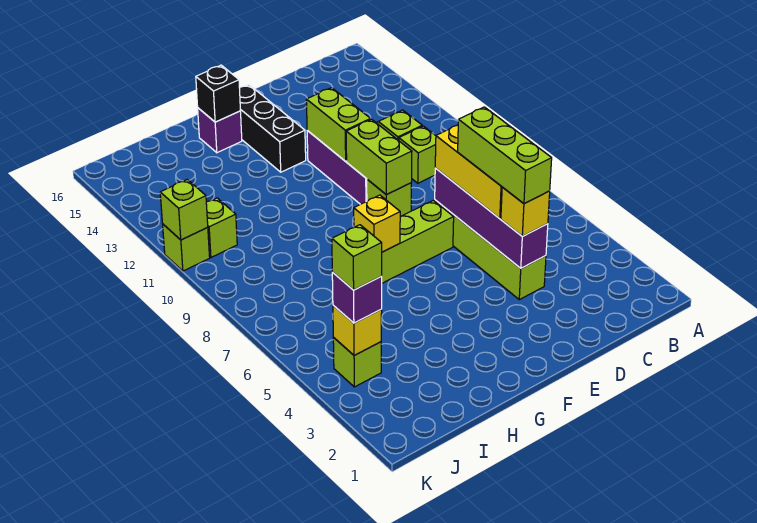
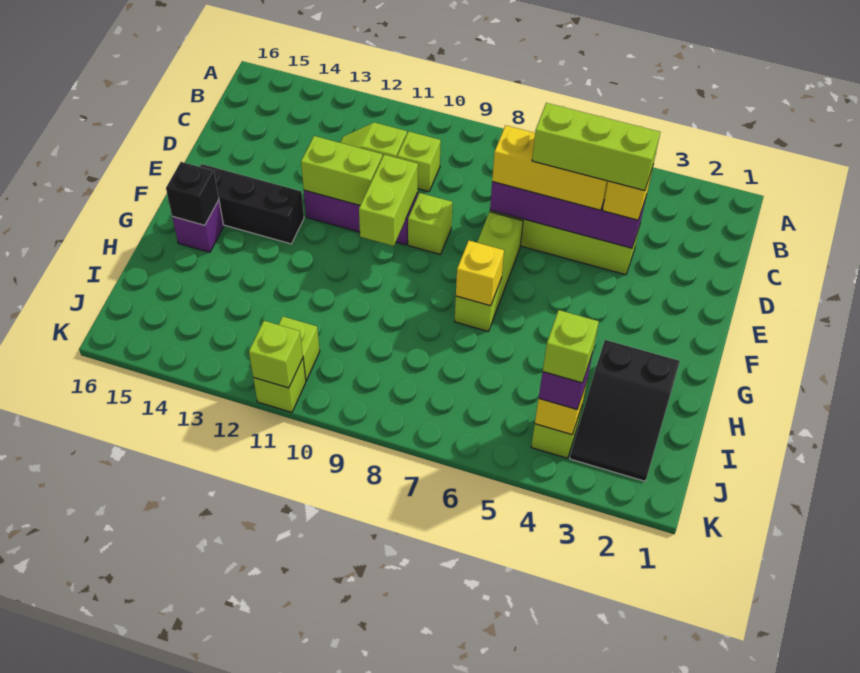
lime brick E9:E10 level 2 -> lime brick E10:F10 level 2
none -> black slope H2:J3 level 1 top H

